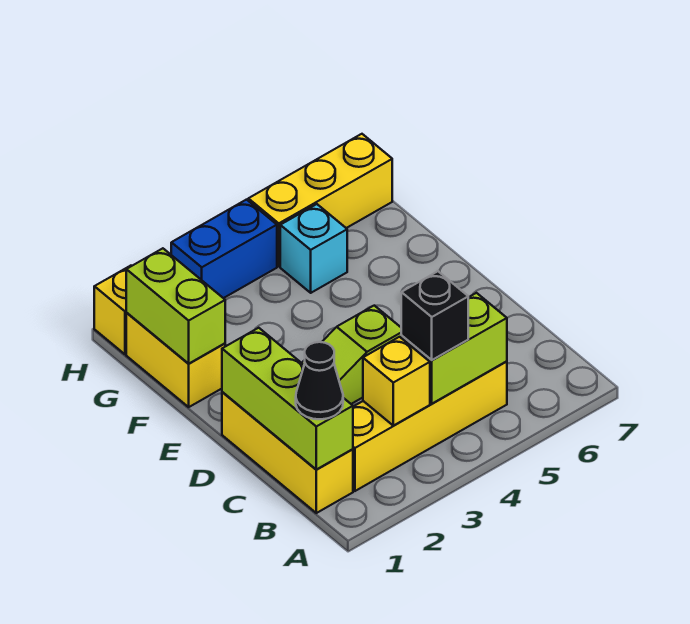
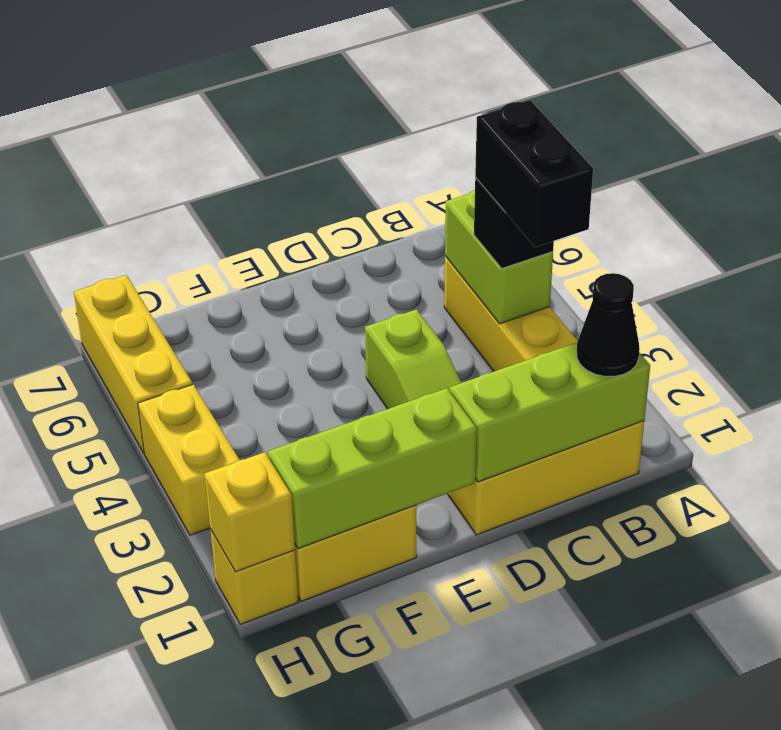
yellow brick B3 level 2 -> yellow brick H1 level 2
none -> black brick B3:B4 level 4
lime brick F1:G1 level 2 -> lime brick E1:G1 level 2
cyan brick G5 level 1 -> none
blue brick H3:H4 level 1 -> yellow brick H3:H4 level 1

